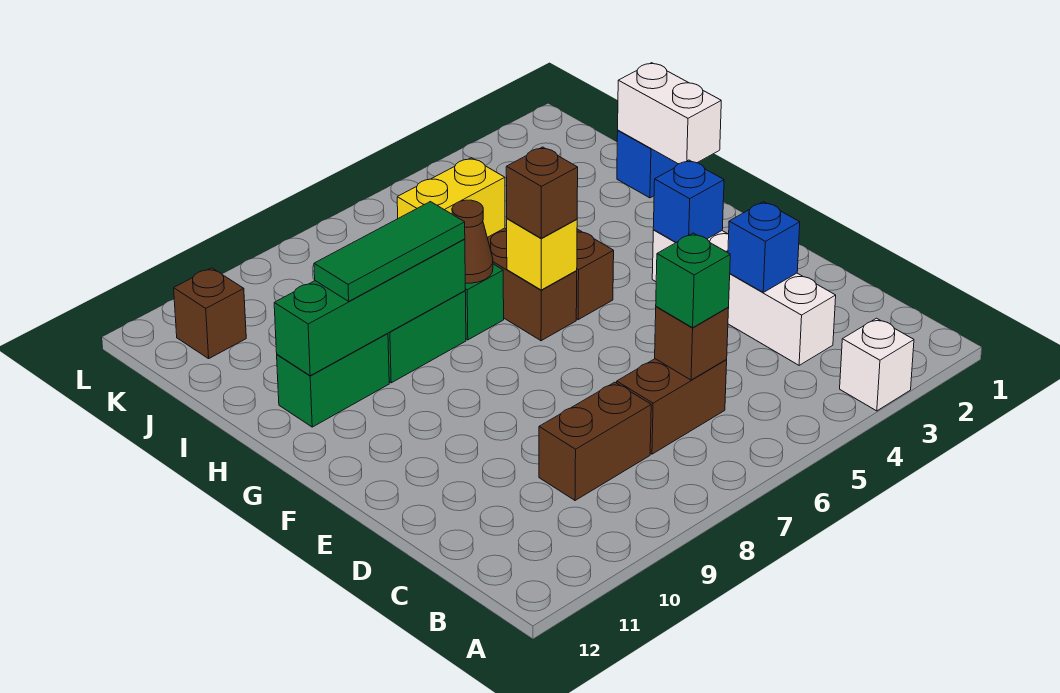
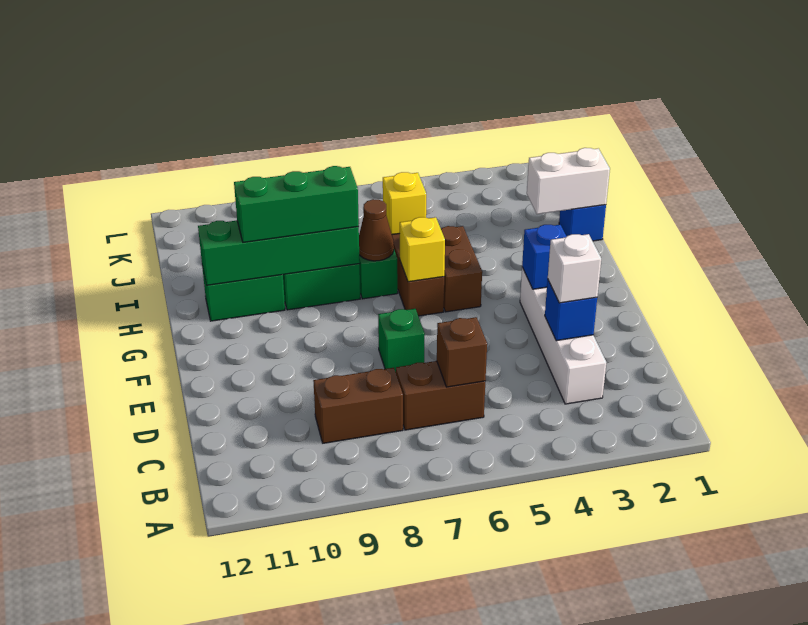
white brick A3 level 1 -> white brick D3 level 3
green brick C6 level 3 -> green brick E7 level 1
brown brick G6 level 3 -> none
white brick H1:I1 level 2 -> white brick I1:I2 level 2
green tile H8:H10 level 3 -> green brick H8:H10 level 3
yellow brick I6:I7 level 2 -> yellow brick I6 level 2
brown brick K11 level 1 -> none

